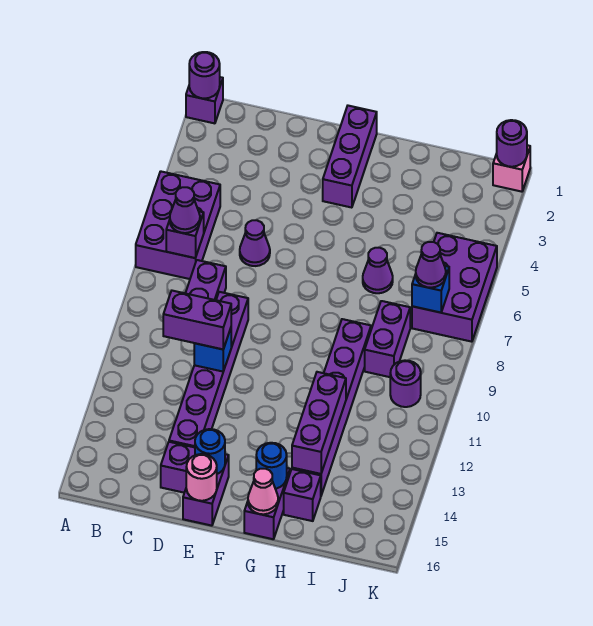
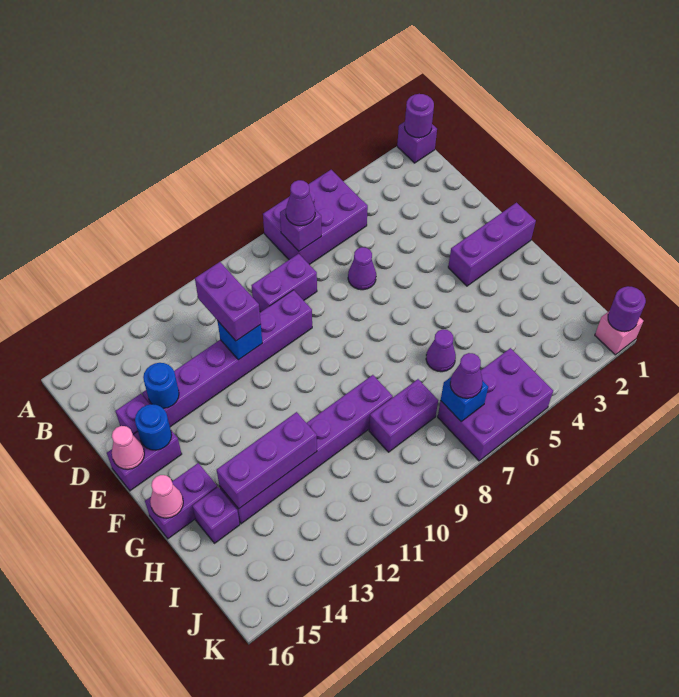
pink round brick E16 level 2 -> pink cone E16 level 2
blue round brick G15 level 2 -> blue round brick D14 level 2
purple round brick J10 level 1 -> none

